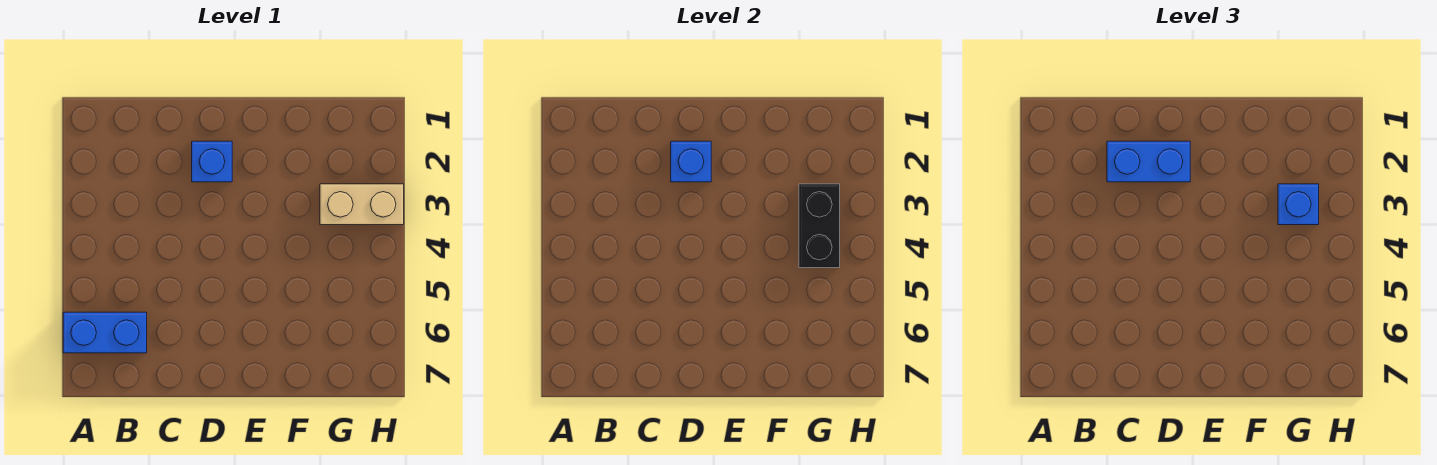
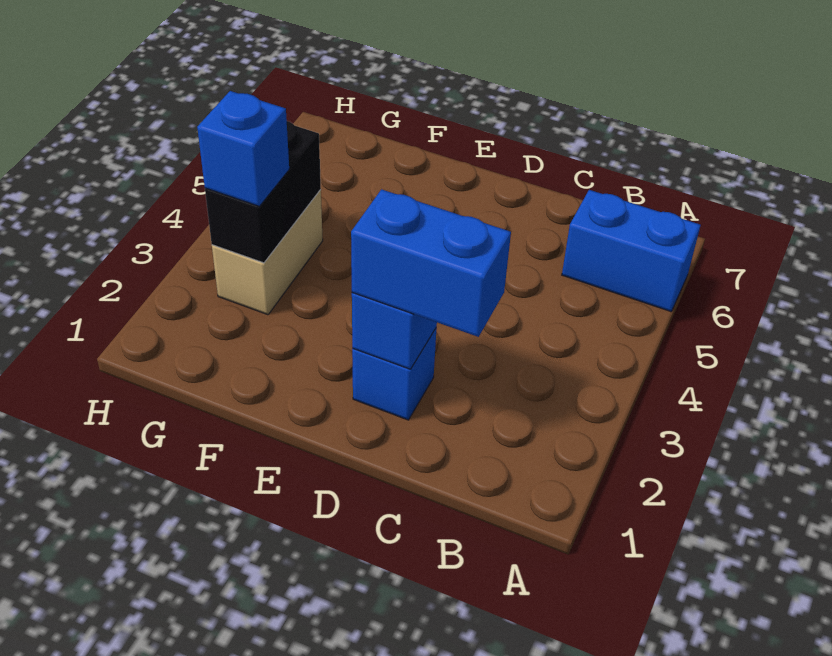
tan brick G3:H3 level 1 -> tan brick G3:G4 level 1

